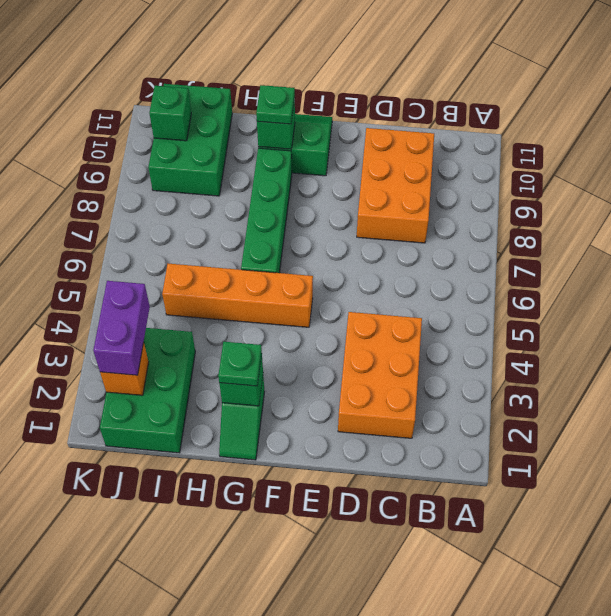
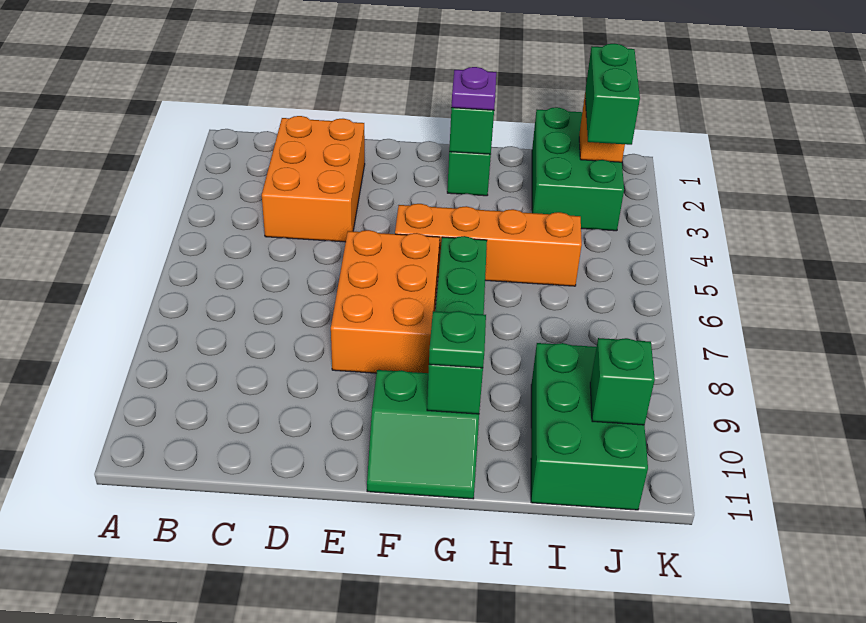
orange brick C8:D10 level 1 -> orange brick E6:F8 level 1
green plate G2 level 3 -> purple plate G2 level 3
purple brick J2:J3 level 3 -> green brick J2:J3 level 3

